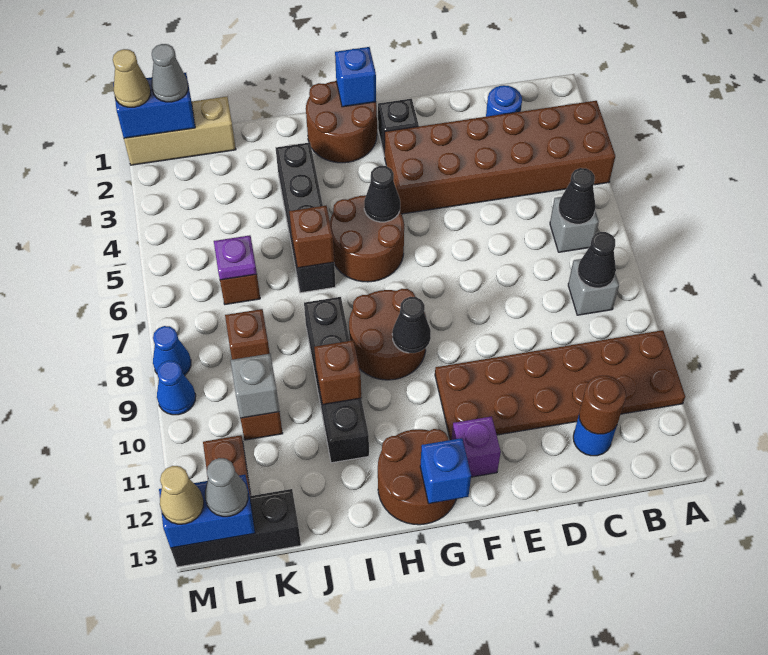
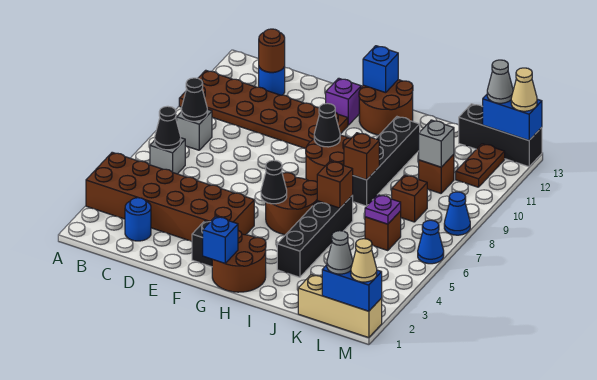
brown brick I10 level 2 -> brown brick I8 level 2
blue cone M9 level 1 -> blue cone M6 level 1

